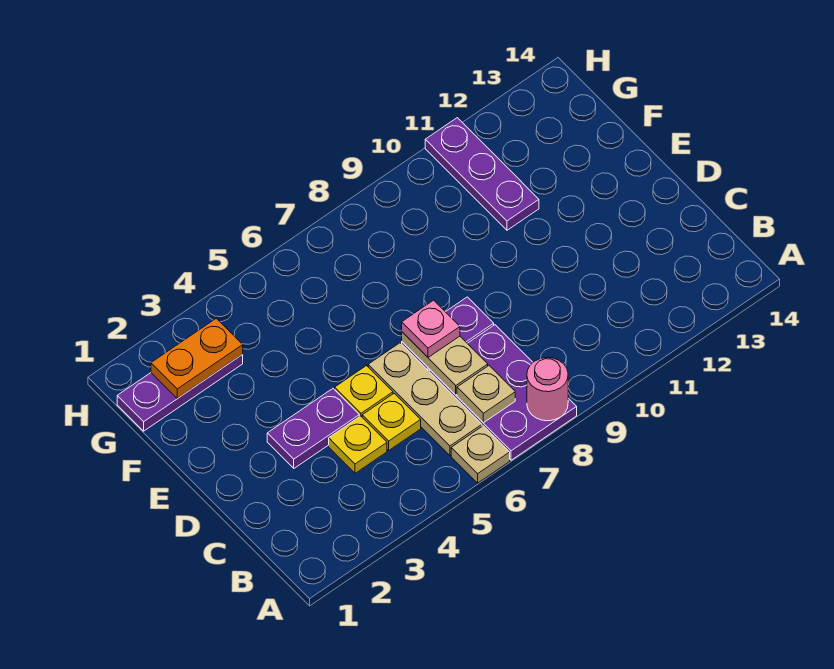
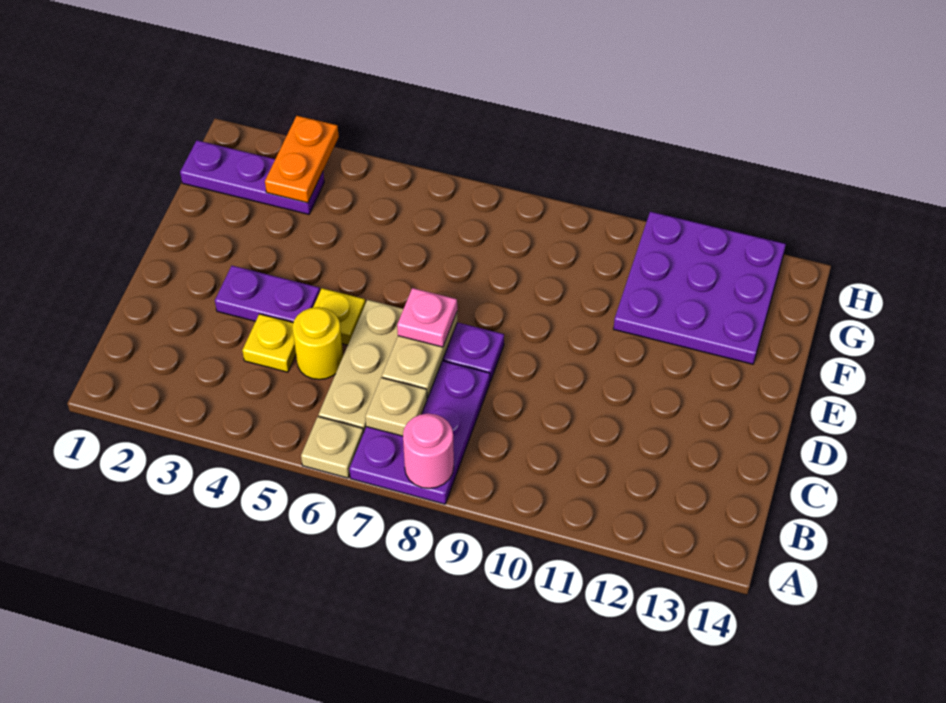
yellow plate C5 level 1 -> yellow round brick C5 level 1
purple plate F11:H11 level 1 -> purple plate F11:H13 level 1
orange plate G2:G3 level 2 -> orange plate G3:H3 level 2

